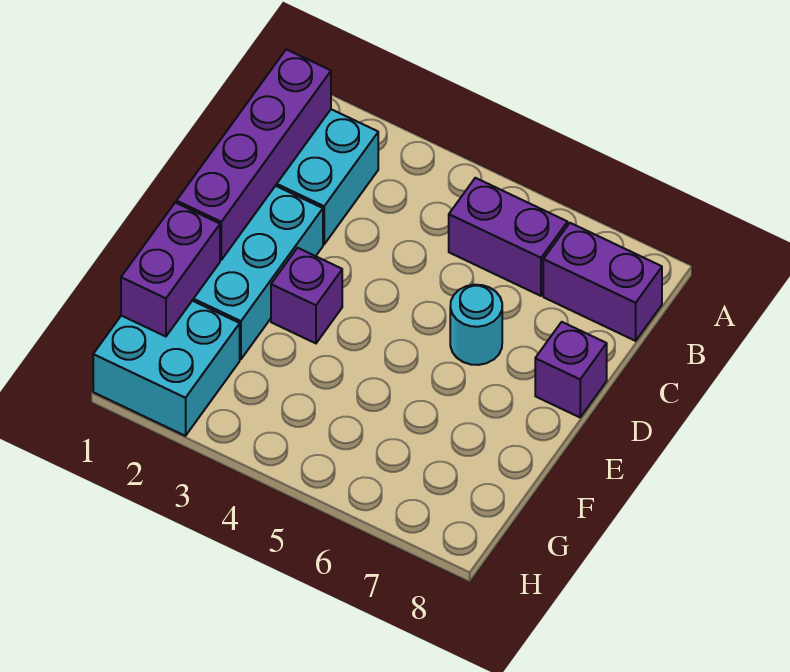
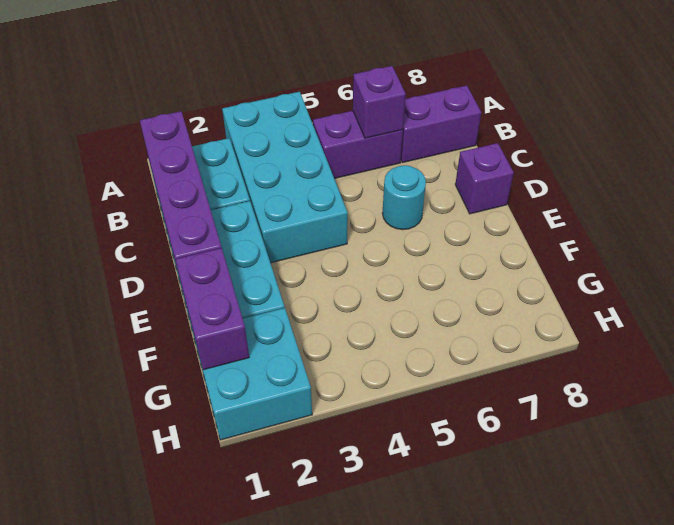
none -> cyan brick A3:D4 level 1
purple brick E3 level 1 -> purple brick B6 level 2

